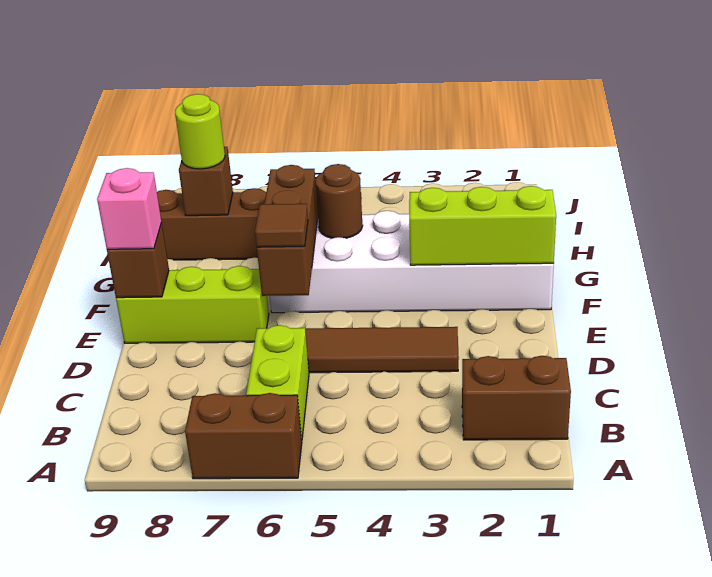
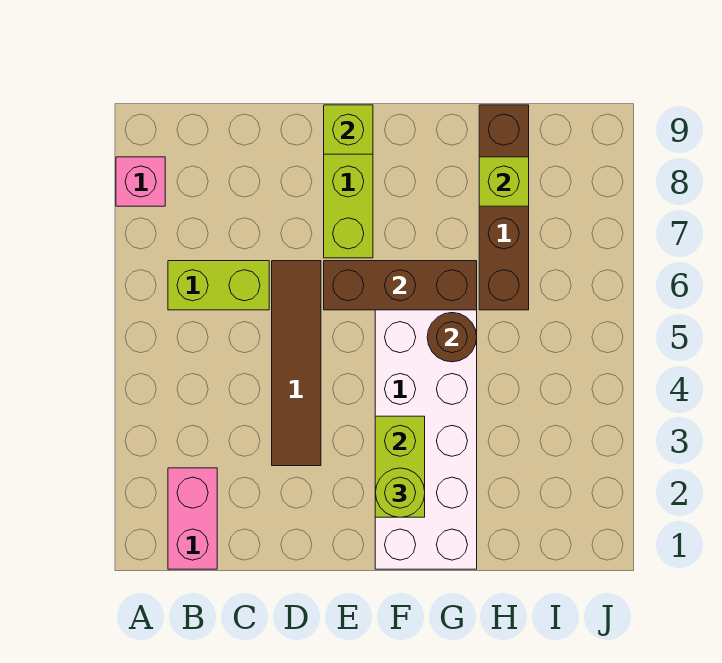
brown brick A6:A7 level 1 -> none
brown brick B1:B2 level 1 -> pink brick B1:B2 level 1
brown tile E6 level 3 -> none
brown brick E9 level 2 -> lime brick E9 level 2
pink brick E9 level 3 -> pink brick A8 level 1
lime brick F1:F3 level 2 -> lime brick F2:F3 level 2
brown brick H8 level 2 -> lime brick H8 level 2
lime round brick H8 level 3 -> lime round brick F2 level 3

